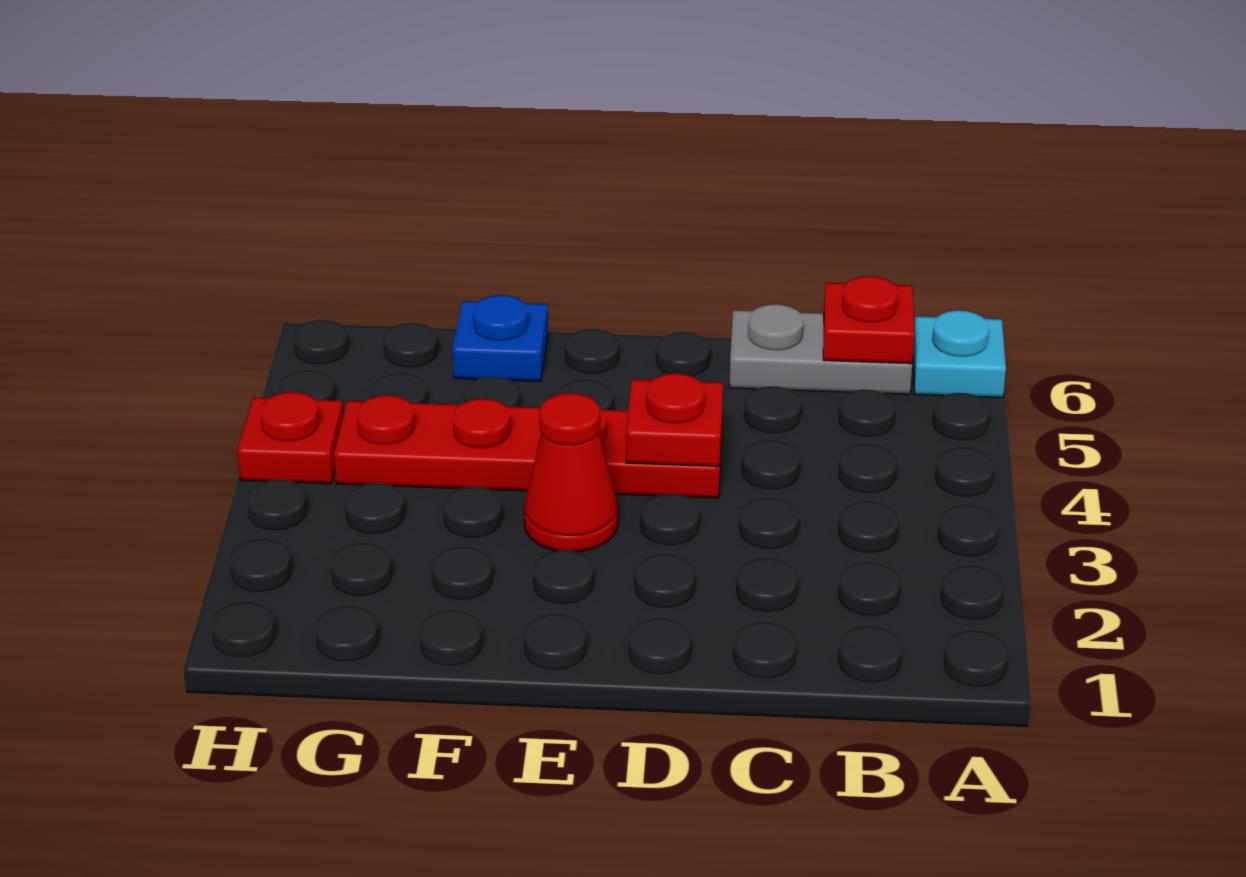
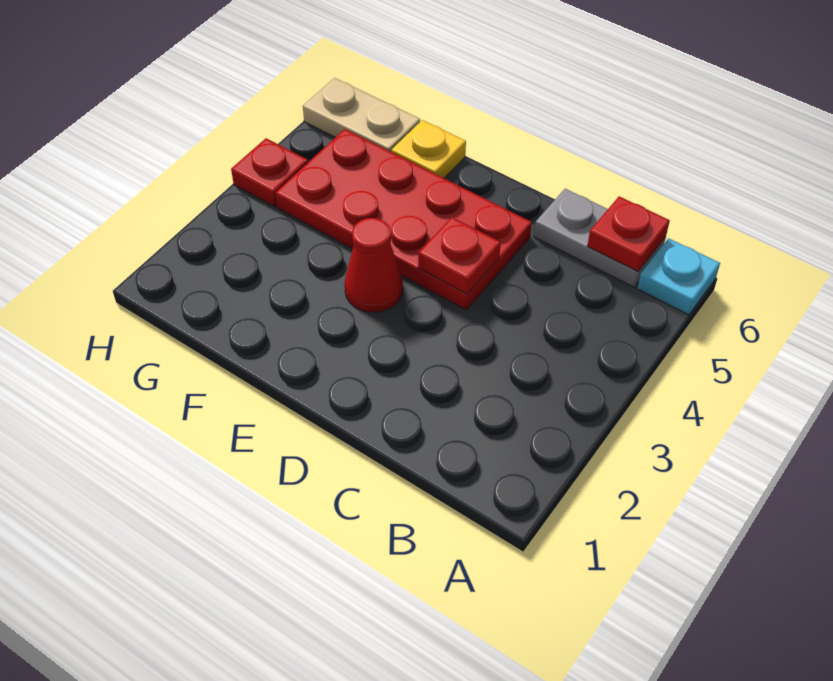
red plate D4:G4 level 1 -> red plate D4:G5 level 1
blue plate F6 level 1 -> yellow plate F6 level 1
none -> tan plate G6:H6 level 1

